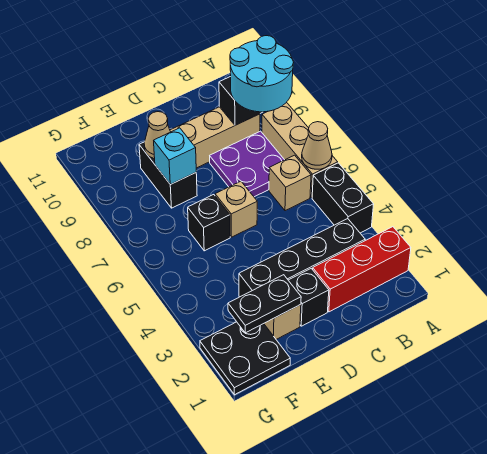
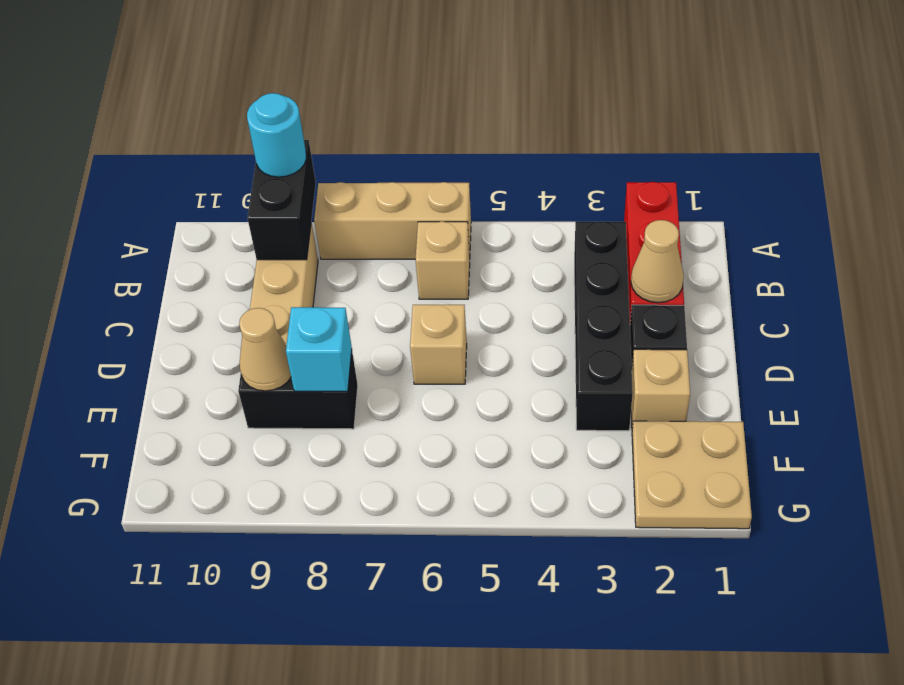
black brick A4:A5 level 1 -> none
tan cone A6 level 2 -> tan cone C2 level 2
cyan round brick A8:B9 level 3 -> cyan round brick A9 level 3
purple plate B7:C8 level 1 -> none
black plate E2:F2 level 2 -> none
black brick E6 level 1 -> none
black plate F1:G2 level 1 -> tan plate F1:G2 level 1

